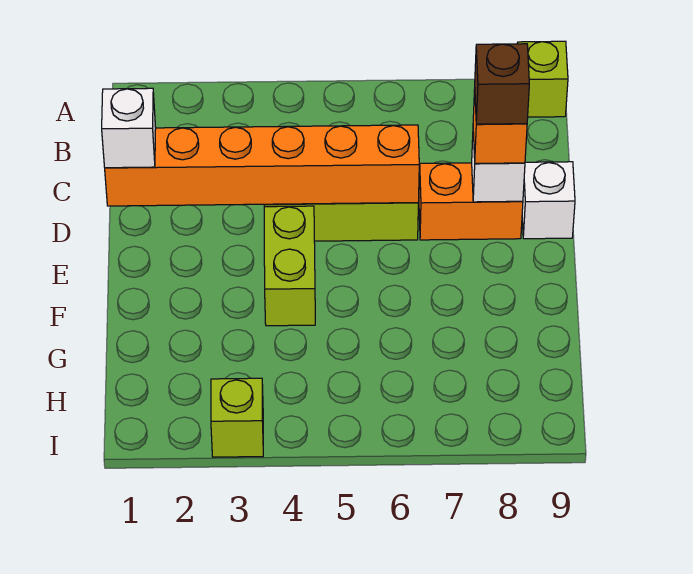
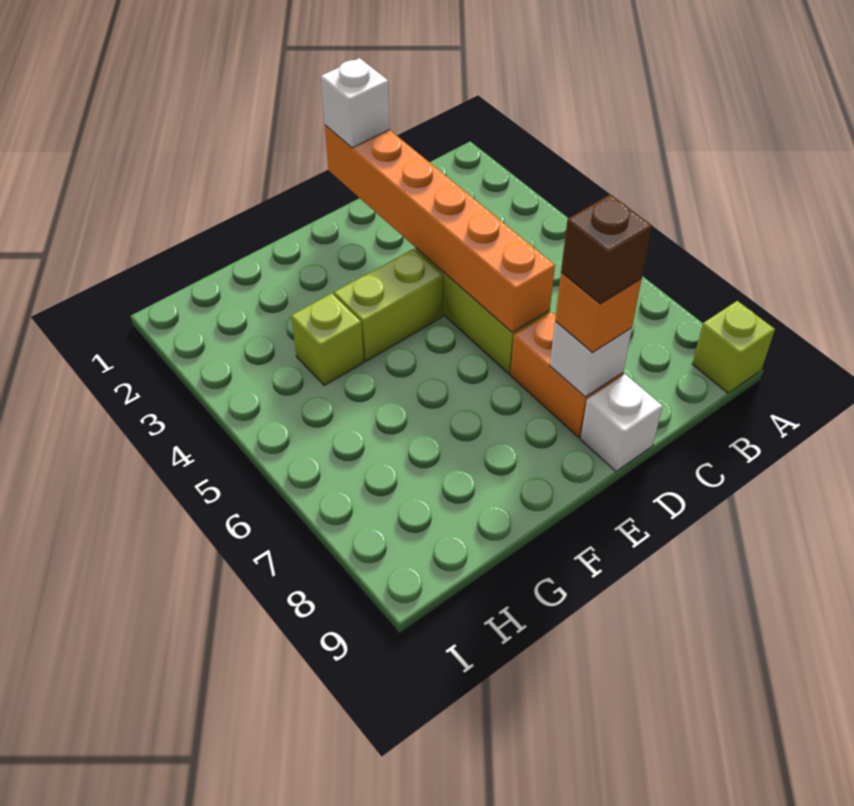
lime brick I3 level 1 -> lime brick G4 level 1

